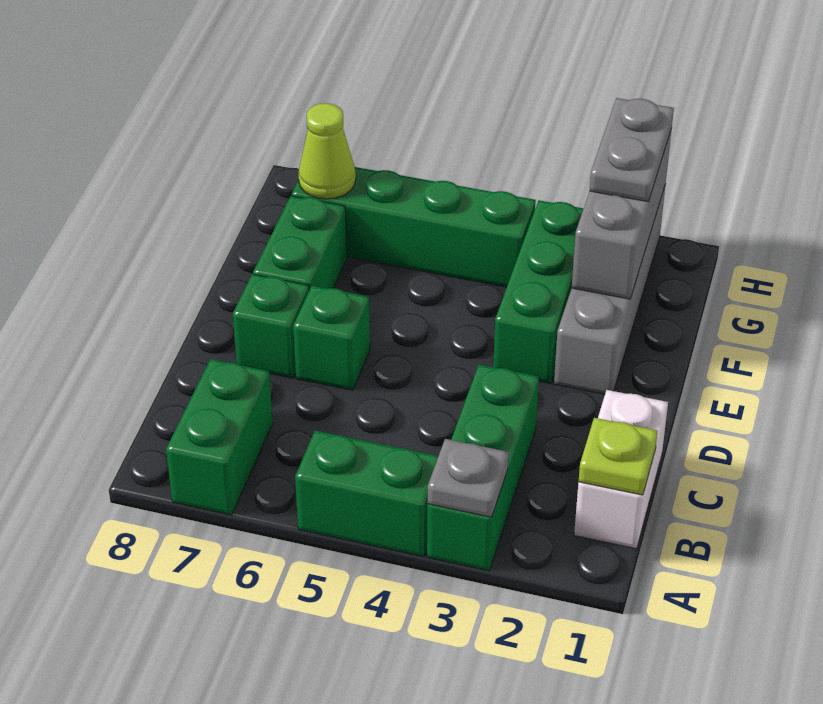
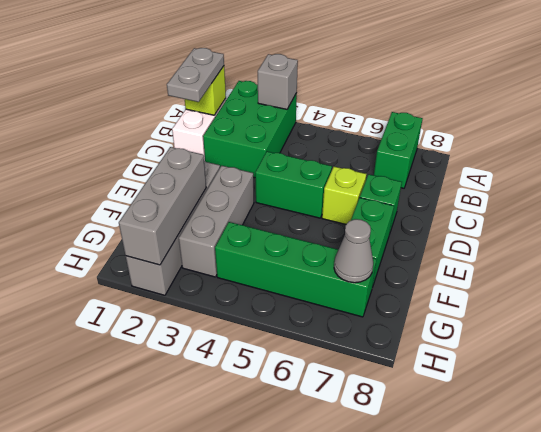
green brick A3:C3 level 1 -> green brick A2:C3 level 1
grey plate A3 level 2 -> grey brick A3 level 2
green brick A4:A5 level 1 -> green brick D4:D5 level 1
lime plate B1 level 2 -> lime brick B1 level 2
green brick D6 level 1 -> lime brick D6 level 1
green brick E3:G3 level 1 -> grey brick E3:G3 level 1
grey plate G2:H2 level 3 -> grey plate B1:C1 level 3
lime cone G7 level 2 -> grey cone G7 level 2

